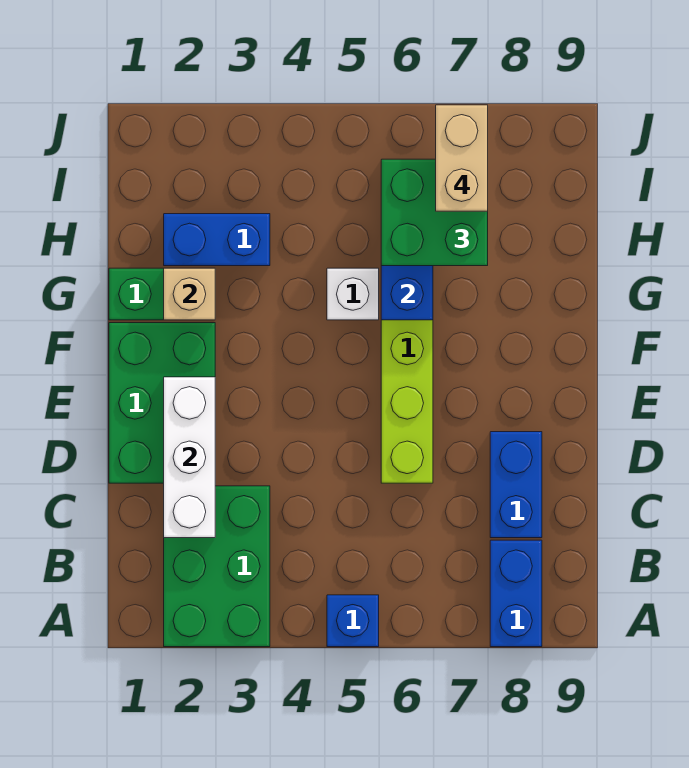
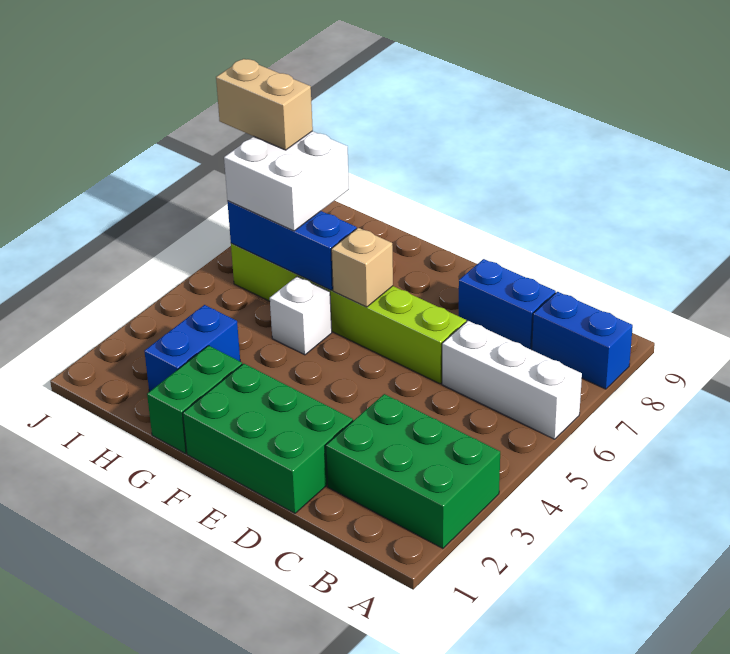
blue brick A5 level 1 -> none
white brick C2:E2 level 2 -> white brick A6:C6 level 1
tan brick G2 level 2 -> tan brick F6 level 2
green brick H6:I7 level 3 -> white brick H6:I7 level 3

